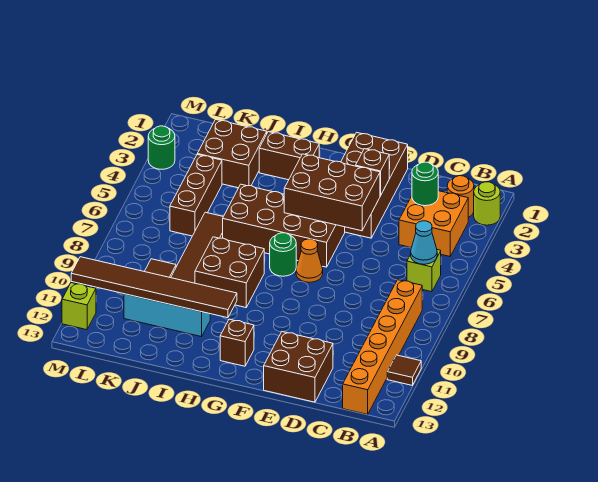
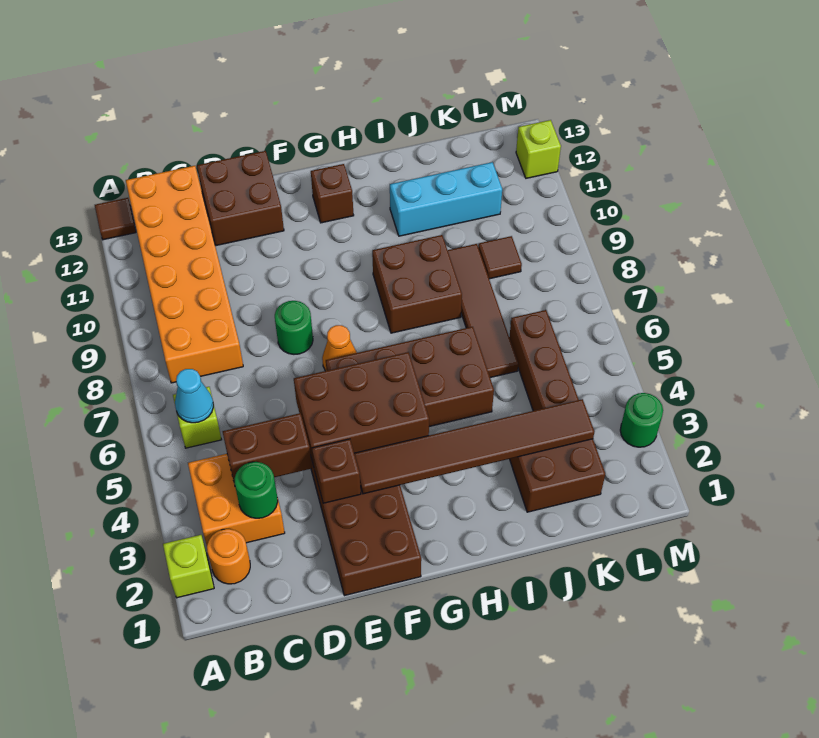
lime round brick A2 level 1 -> lime brick A2 level 1
brown tile A11 level 1 -> brown tile A13 level 1
orange brick B8:B13 level 1 -> orange brick B8:C13 level 1
green round brick G7 level 1 -> green round brick E8 level 1
brown brick H2:I2 level 1 -> brown brick C4:D4 level 2
brown tile H11:M11 level 2 -> brown tile F3:K3 level 2

